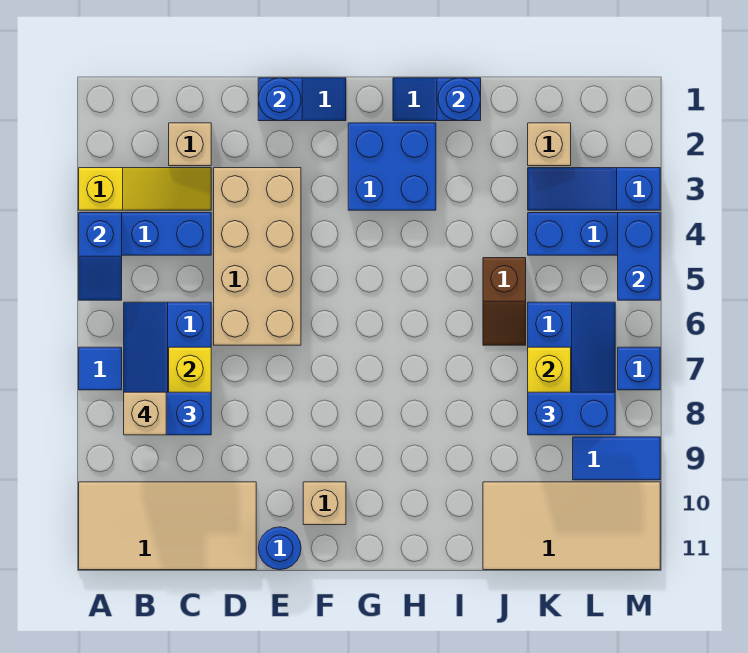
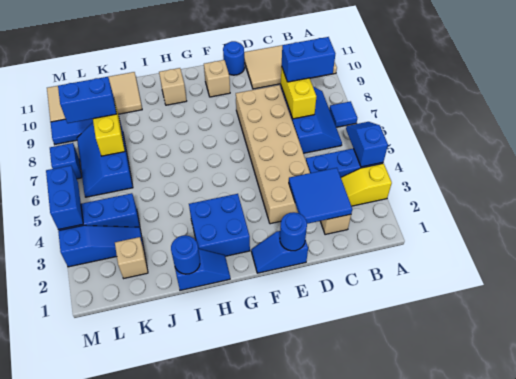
tan brick B8 level 4 -> tan brick H10 level 1
none -> blue tile C2:D3 level 2
tan brick D3:E6 level 1 -> tan brick D3:E8 level 1
brown slope J5:J6 level 1 top 5 -> none

